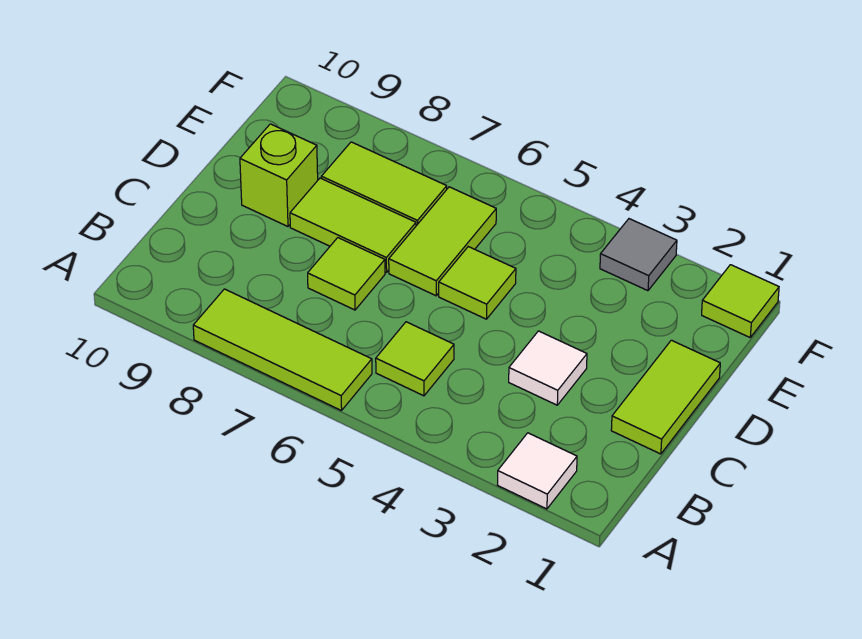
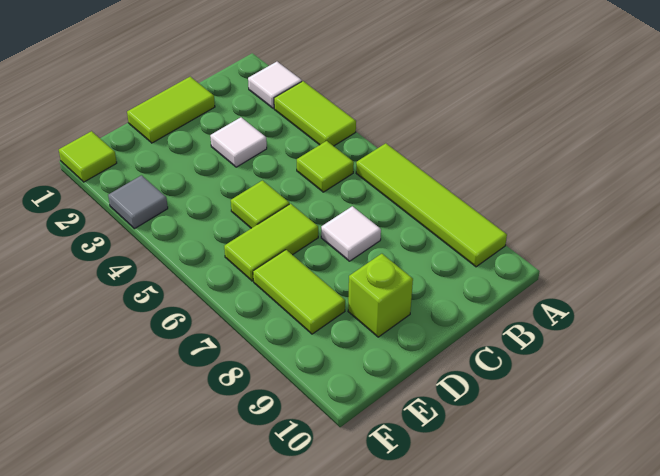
lime tile A6:A8 level 1 -> lime tile A6:A9 level 1
lime tile C7 level 1 -> white tile C7 level 1
lime tile D7:D8 level 1 -> lime tile A3:A4 level 1

